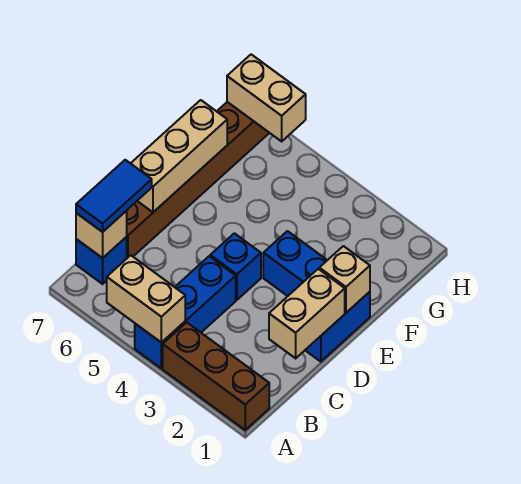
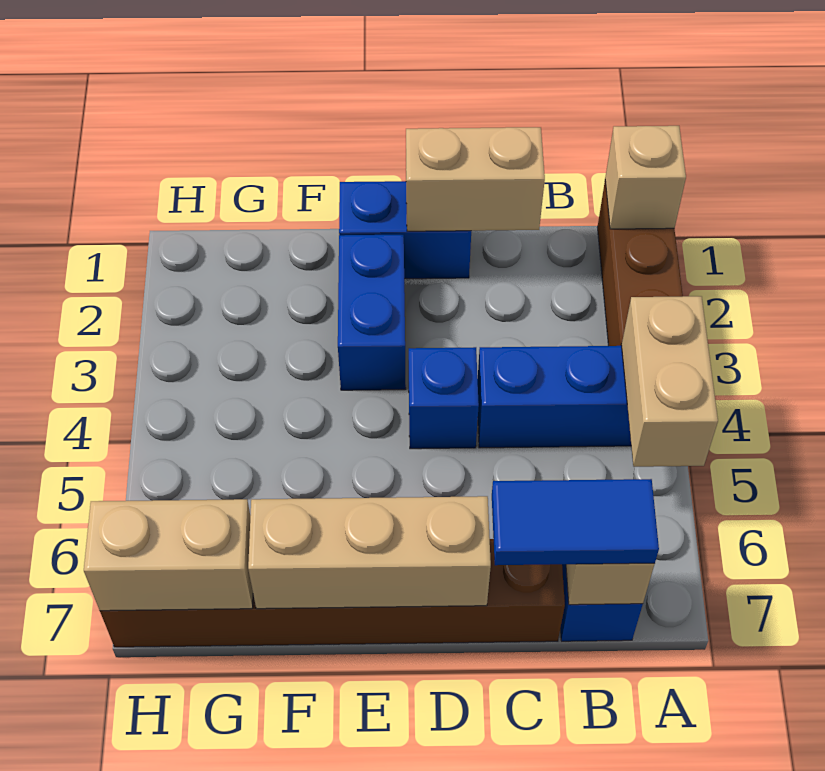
tan brick E1 level 2 -> tan brick A1 level 2
tan brick H6:H7 level 2 -> tan brick G7:H7 level 2

